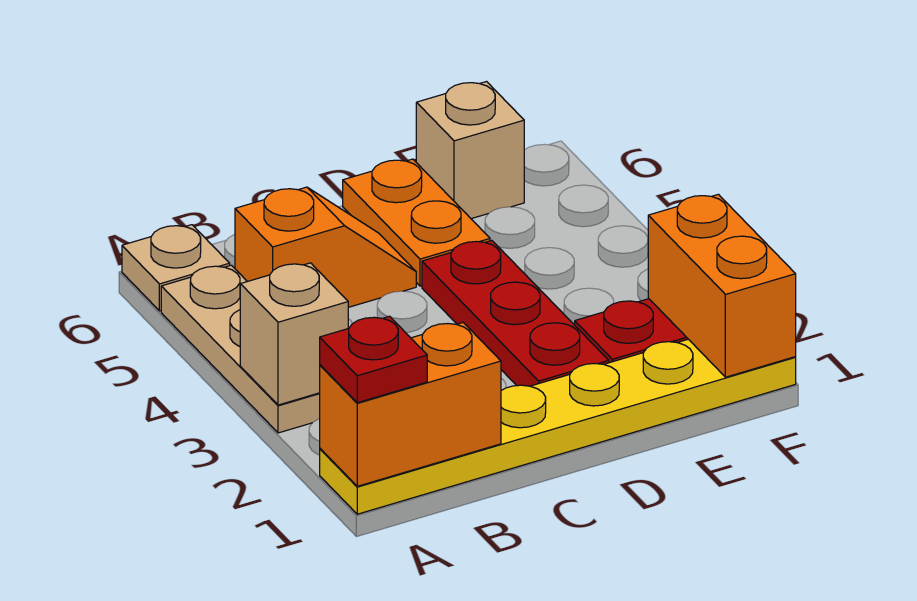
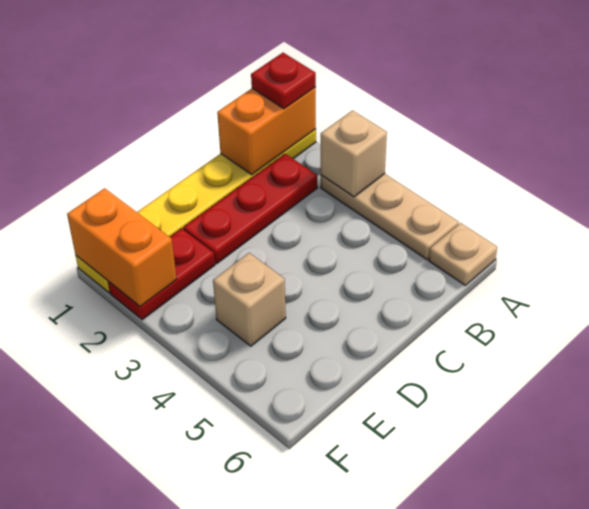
orange slope B5:C5 level 1 top B -> none
red plate D2:D4 level 1 -> red plate B2:D2 level 1
orange plate D5:D6 level 1 -> none
tan brick E6 level 1 -> tan brick E4 level 1

